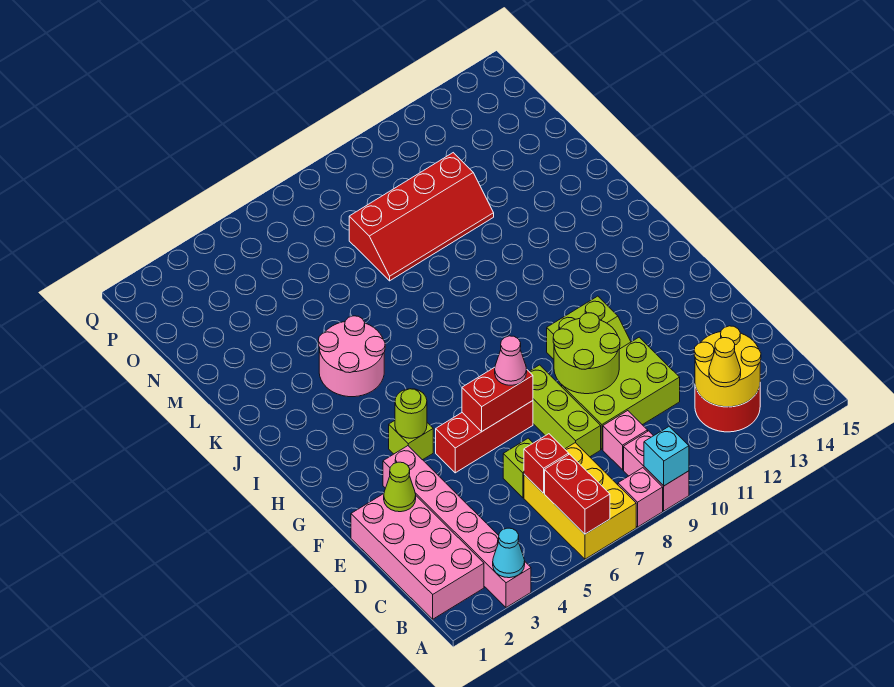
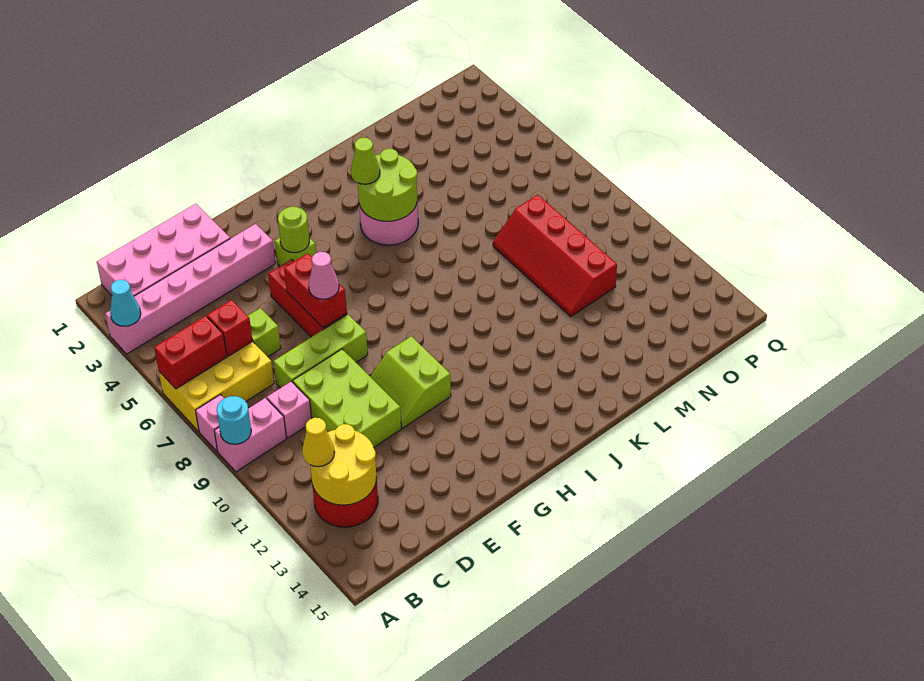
cyan brick A9 level 2 -> cyan round brick A9 level 2
lime cone E2 level 2 -> lime cone J4 level 3
lime round brick E9:F10 level 2 -> lime round brick J4:K5 level 2

